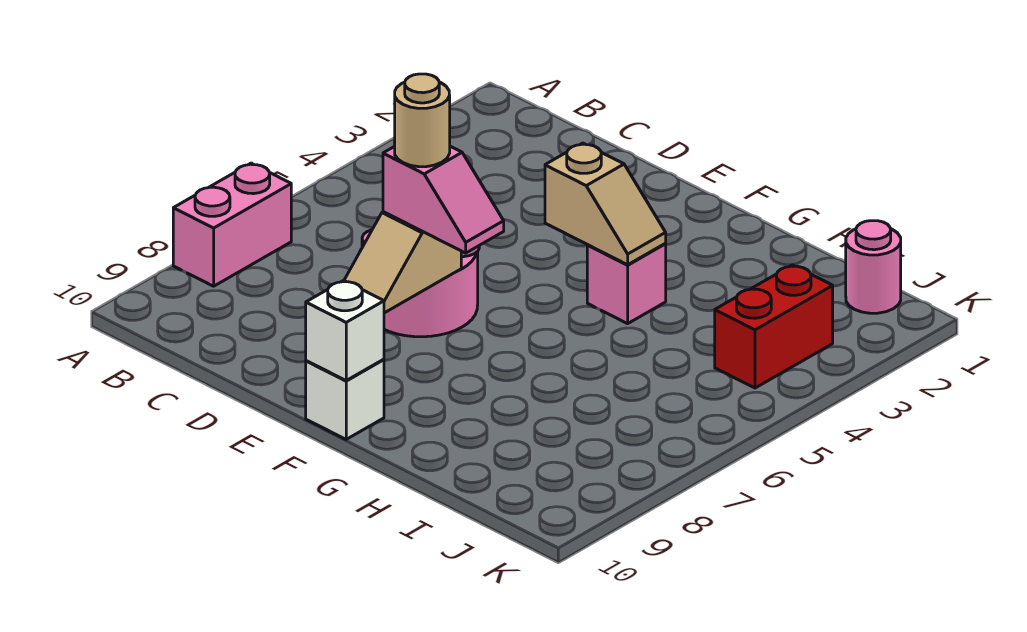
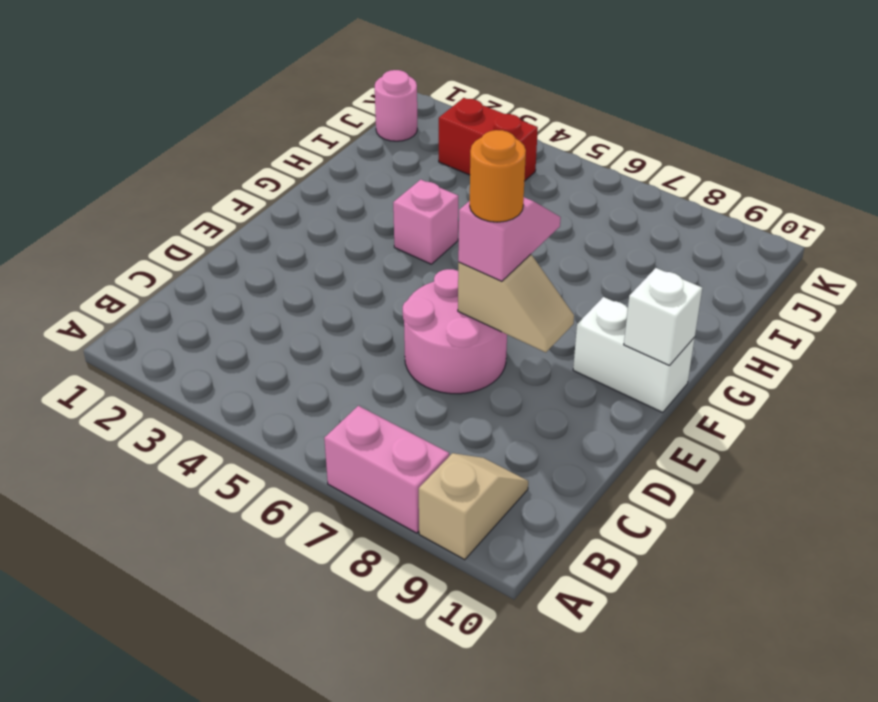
tan round brick E7 level 4 -> orange round brick E7 level 4
tan slope F4:G4 level 2 top F -> tan slope A9:B9 level 1 top A
white brick F10 level 1 -> white brick F9:F10 level 1

